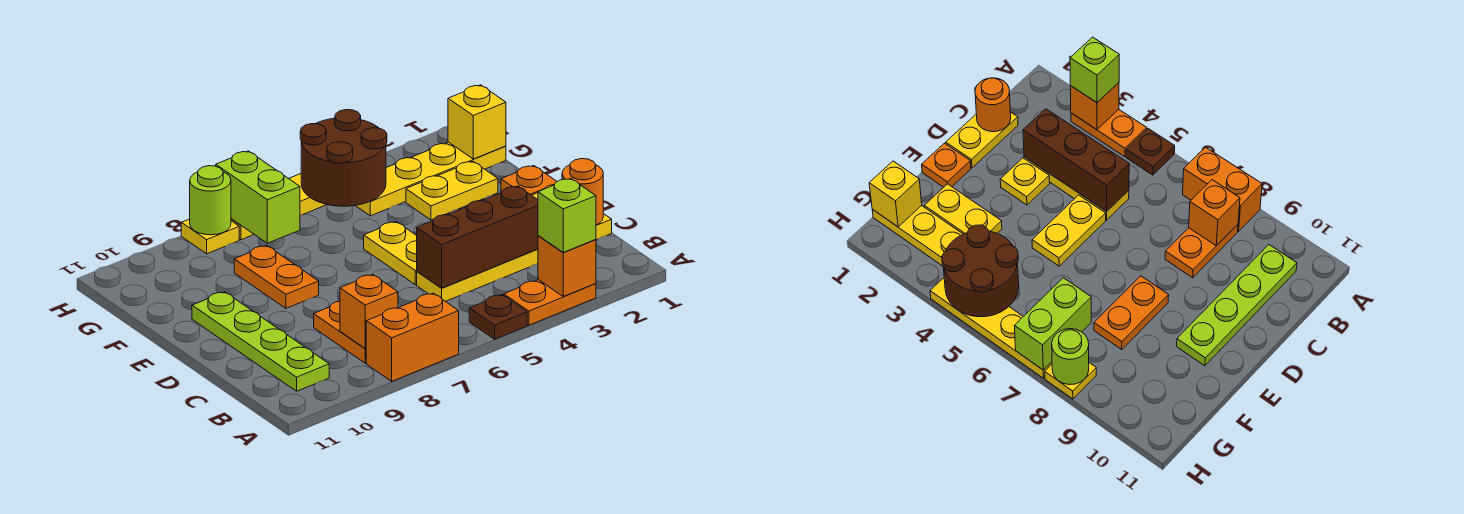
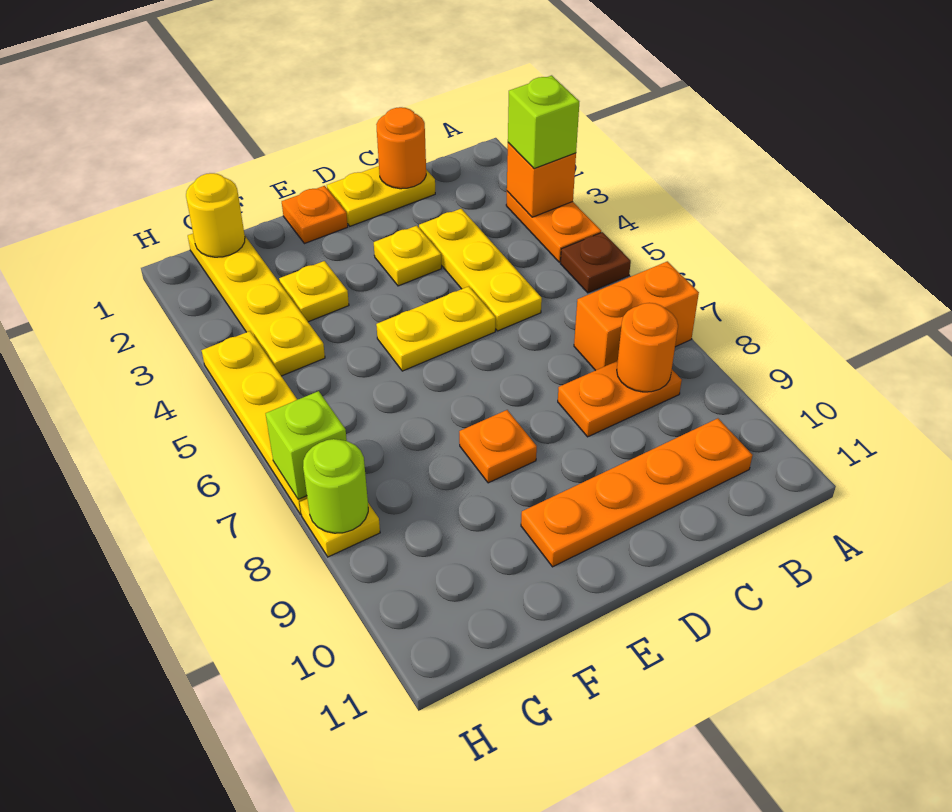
orange brick A7:A8 level 1 -> orange brick A7:B7 level 1
orange brick B8 level 2 -> orange round brick B8 level 2
lime plate B10:E10 level 1 -> orange plate B10:E10 level 1
brown brick C3:C5 level 2 -> none
orange plate E8:F8 level 1 -> orange plate E8 level 1
yellow plate F2:F3 level 1 -> yellow plate F3 level 1
yellow brick G1 level 2 -> yellow round brick G1 level 2
brown round brick G4:H5 level 2 -> none
lime brick G7:H7 level 2 -> lime brick H7 level 2

